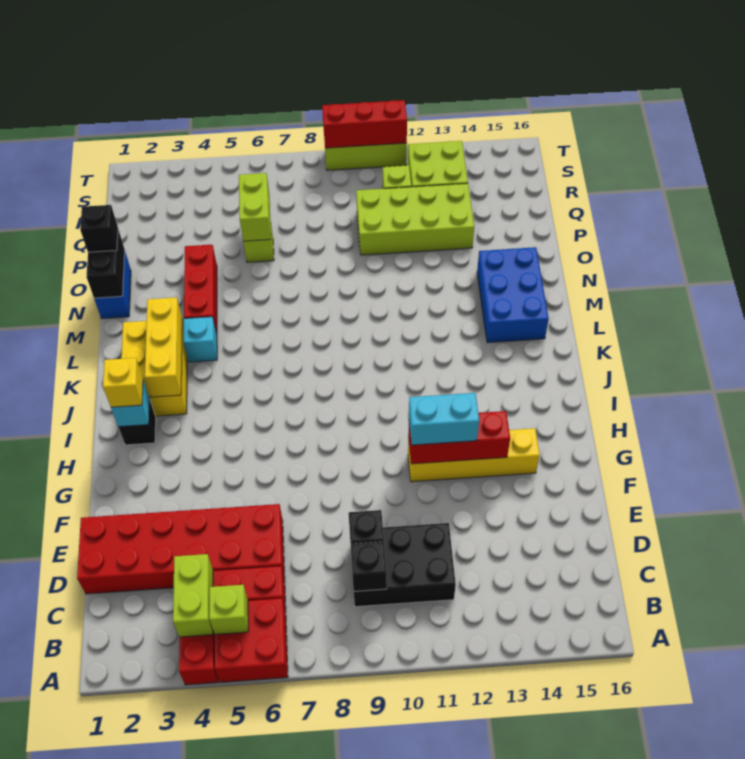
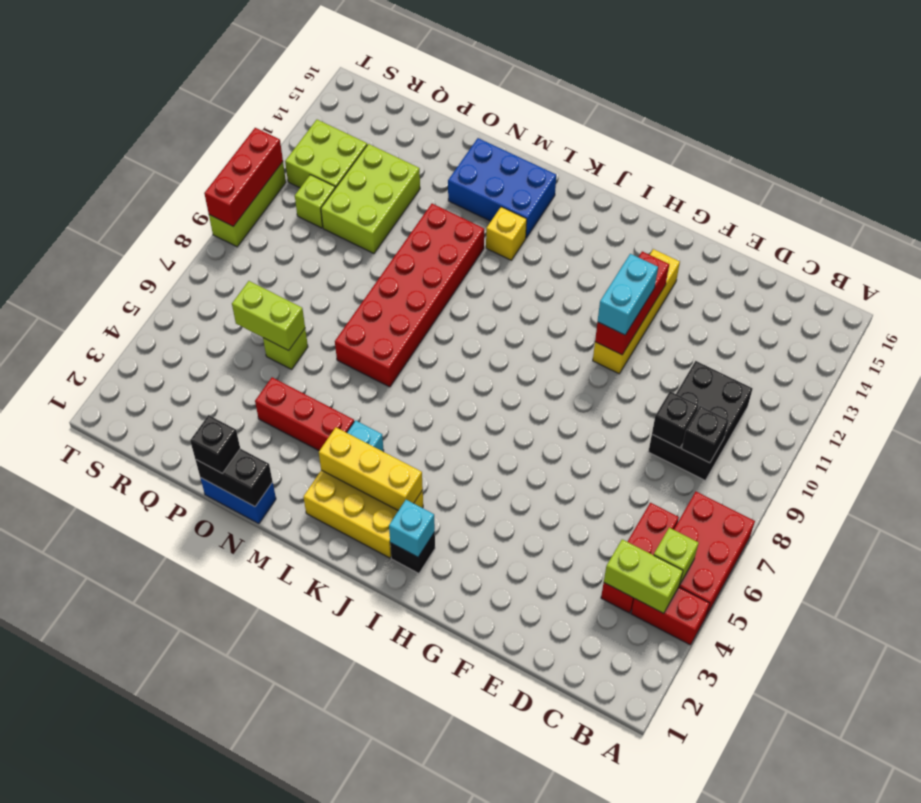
red brick A5:B6 level 1 -> red brick A5:B7 level 1
red brick D1:E6 level 1 -> red brick M7:N12 level 1
yellow brick I2 level 3 -> yellow brick L13 level 1
lime brick P10:Q13 level 1 -> lime brick P11:Q13 level 1

